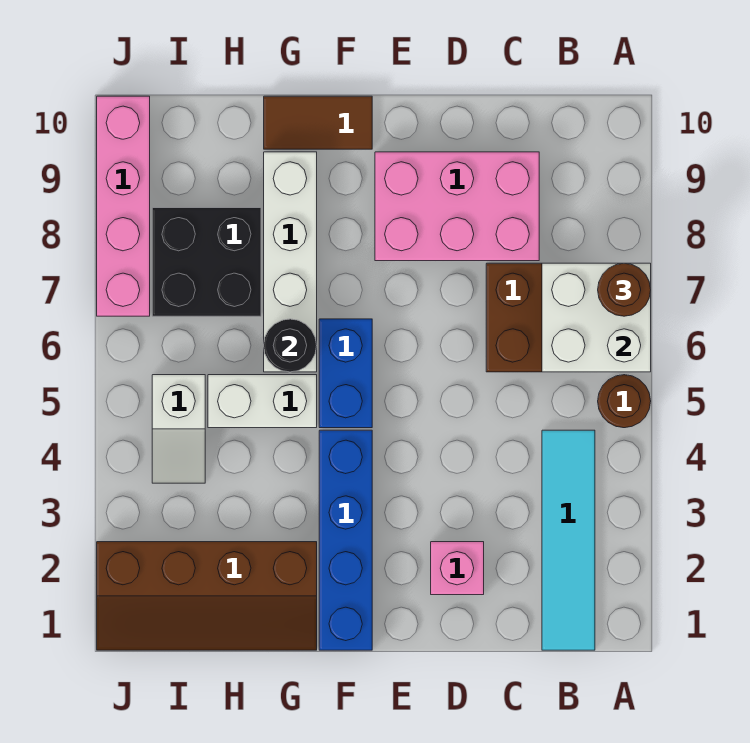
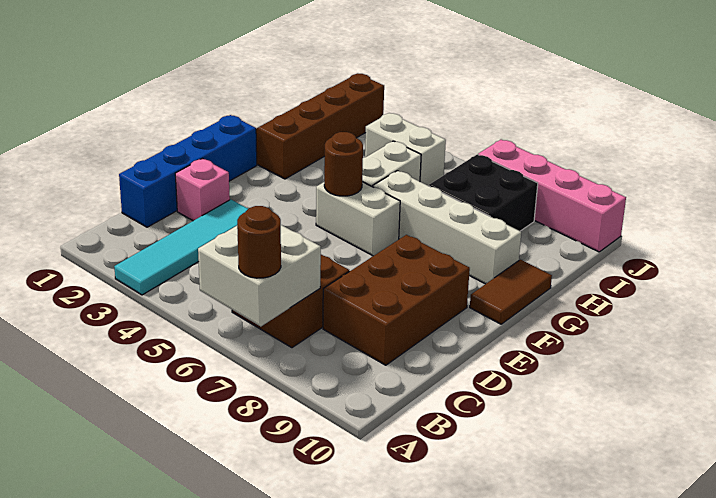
brown round brick A5 level 1 -> brown round brick F5 level 2
cyan tile B1:B4 level 1 -> cyan tile A3:D3 level 1
pink brick C8:E9 level 1 -> brown brick C8:E9 level 1
blue brick F1:F4 level 1 -> blue brick C1:F1 level 1
blue brick F5:F6 level 1 -> white brick F5:F6 level 1
black round brick G6 level 2 -> none
white slope I4:I5 level 1 top 5 -> white brick I4:I5 level 1

